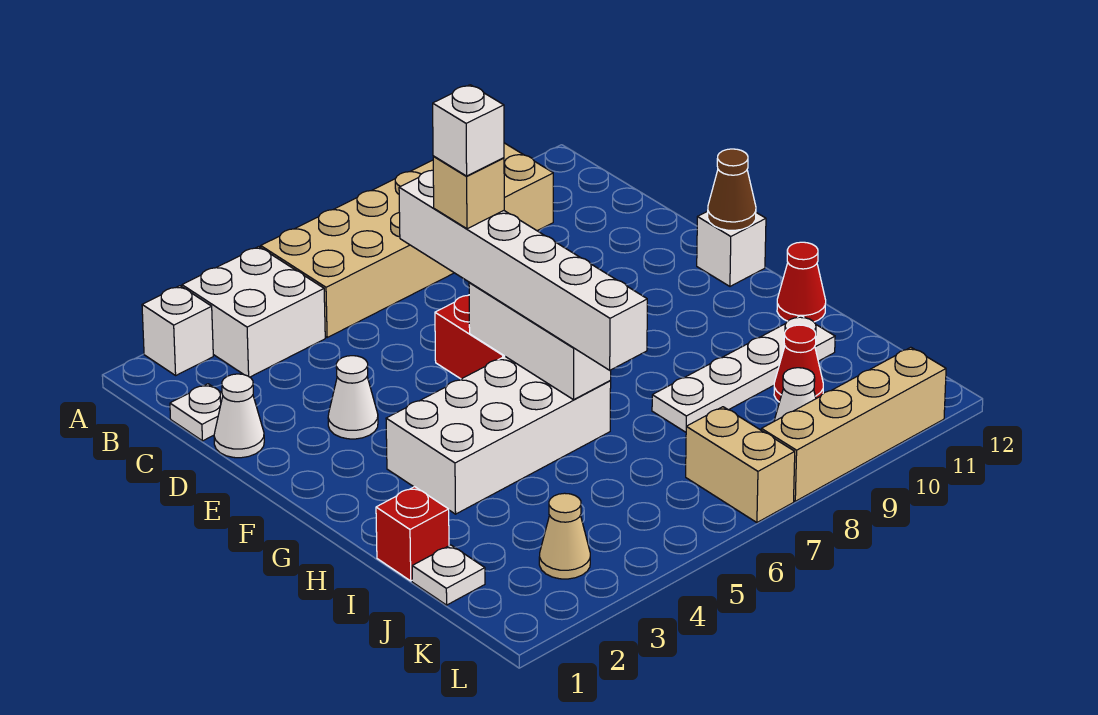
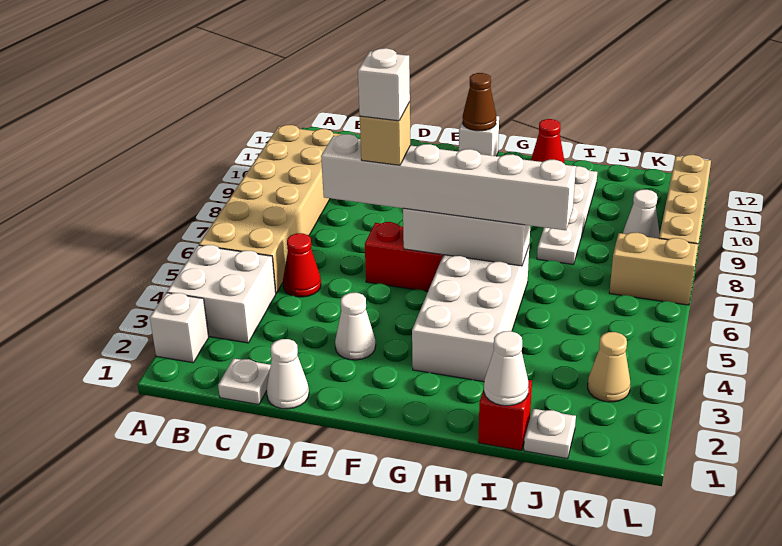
none -> white cone I1 level 2
red cone J10 level 1 -> red cone C5 level 1

